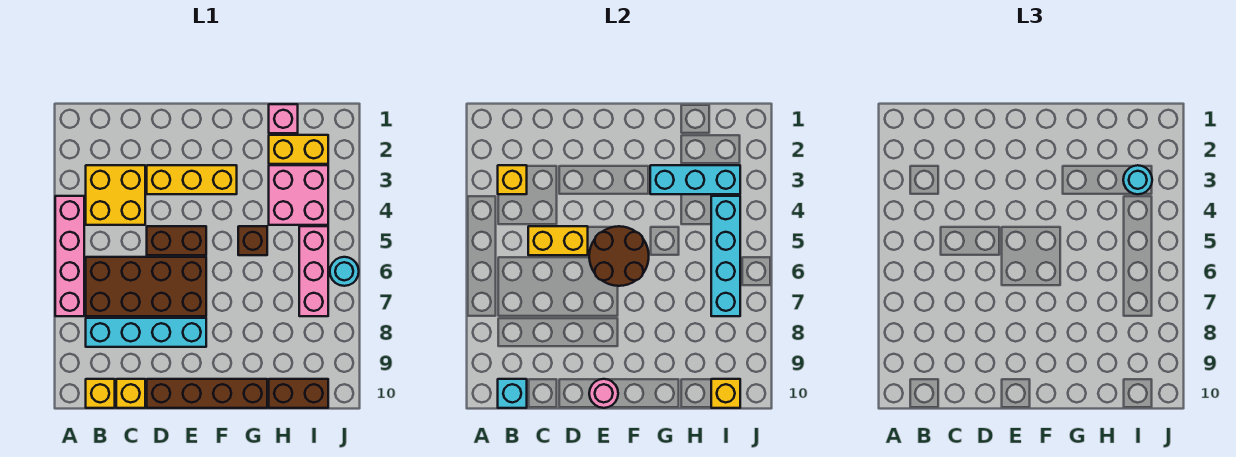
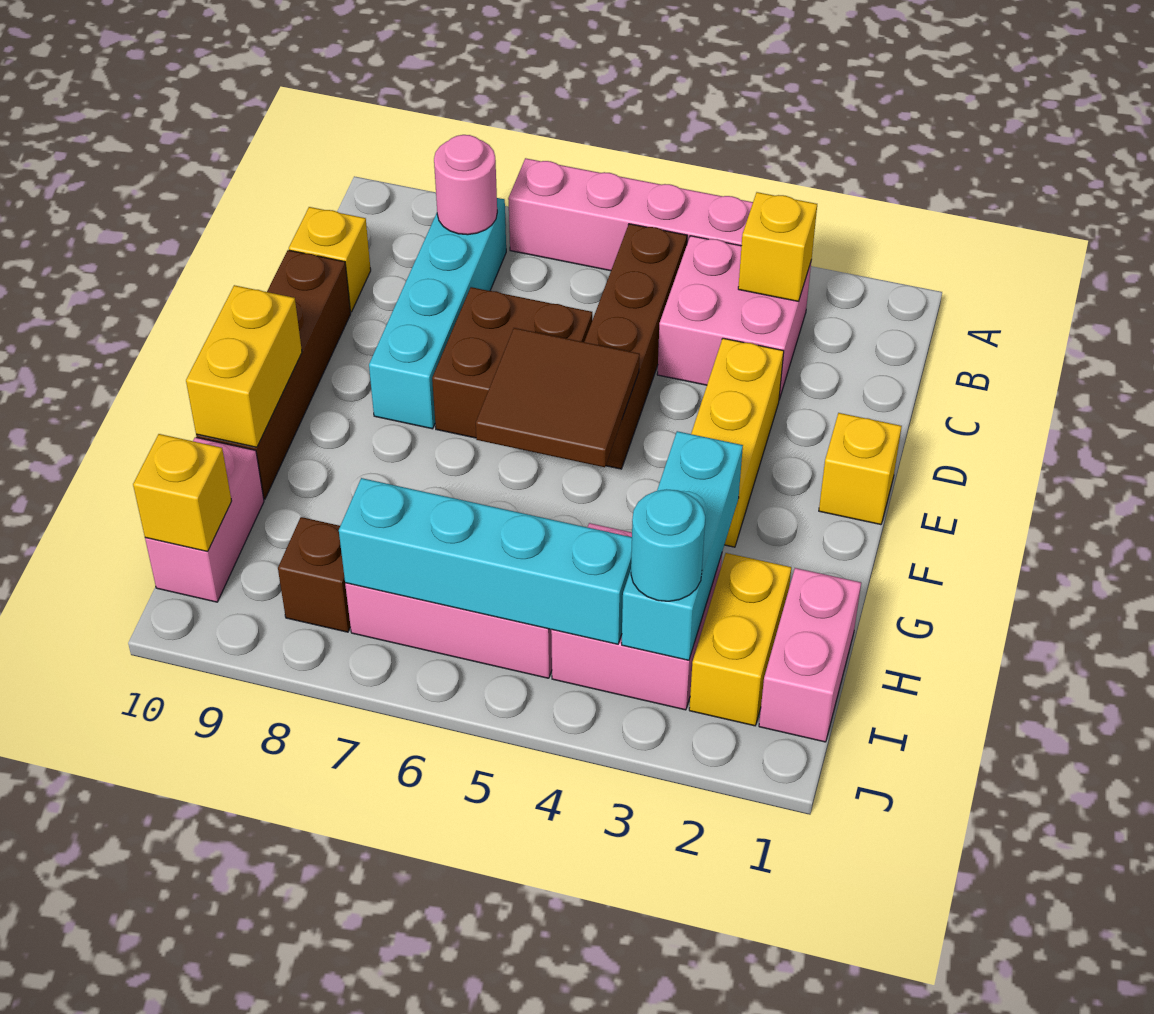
yellow brick B3:C4 level 1 -> pink brick B3:C4 level 1
brown brick B6:E7 level 1 -> brown brick D6:E7 level 1
yellow brick B10 level 1 -> yellow brick E1 level 1
cyan brick B10 level 2 -> none
yellow brick C5:D5 level 2 -> yellow brick F10:G10 level 2
brown brick D5:E5 level 1 -> brown brick B5:E5 level 1
brown round brick E5:F6 level 2 -> brown tile E5:F6 level 2
pink round brick E10 level 2 -> pink round brick B8 level 2
brown brick G5 level 1 -> brown brick I8 level 1
pink brick H1 level 1 -> pink brick H1:I1 level 1
brown brick H10:I10 level 1 -> pink brick H10:I10 level 1
cyan round brick J6 level 1 -> none

